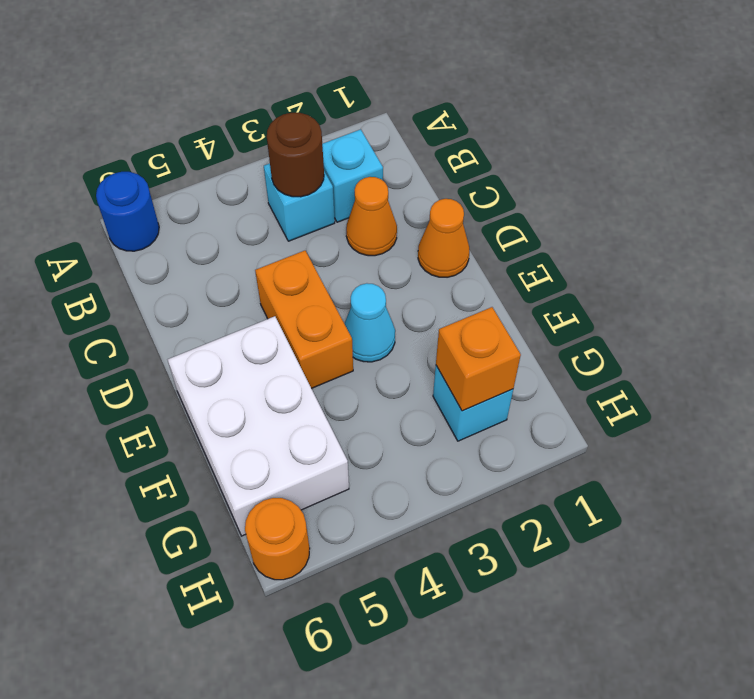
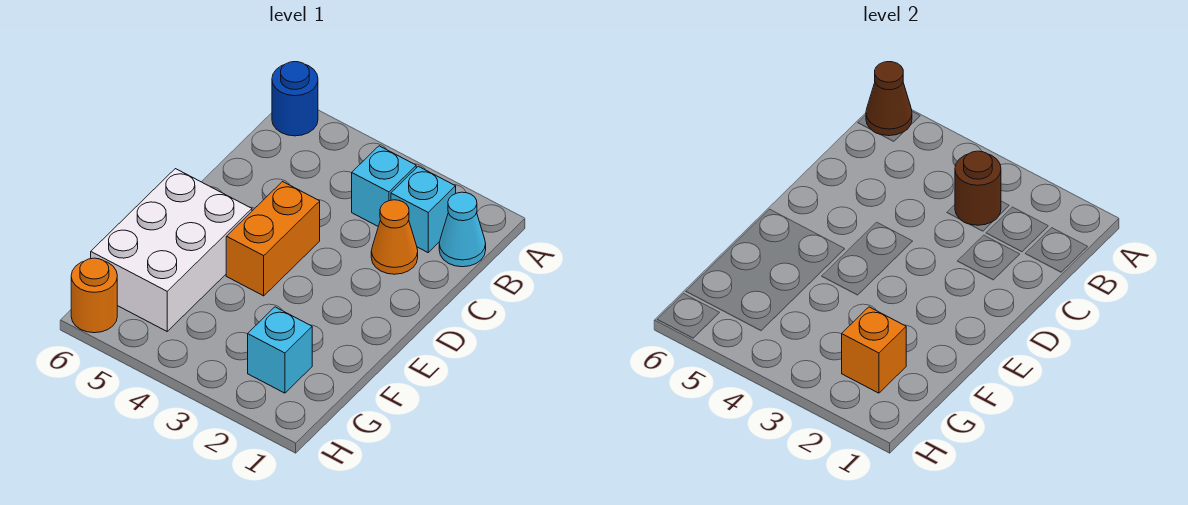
none -> brown cone A6 level 2
orange cone D1 level 1 -> none
cyan cone E3 level 1 -> cyan cone B1 level 1

